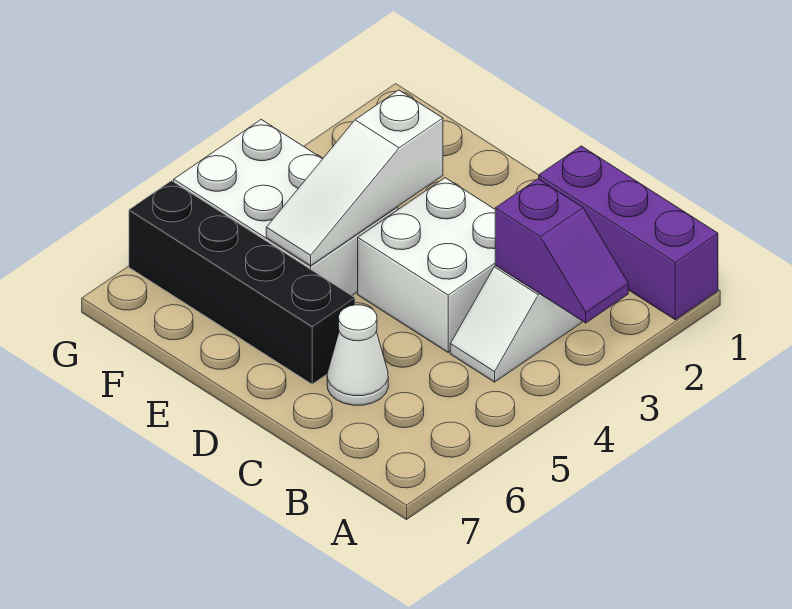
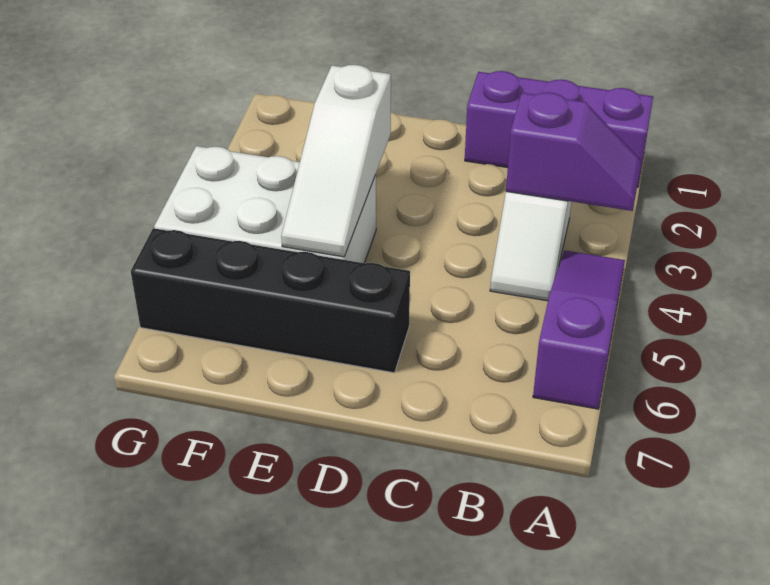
none -> purple slope A4:A6 level 1 top 6
white brick C3:D4 level 1 -> none
white cone C6 level 1 -> none

